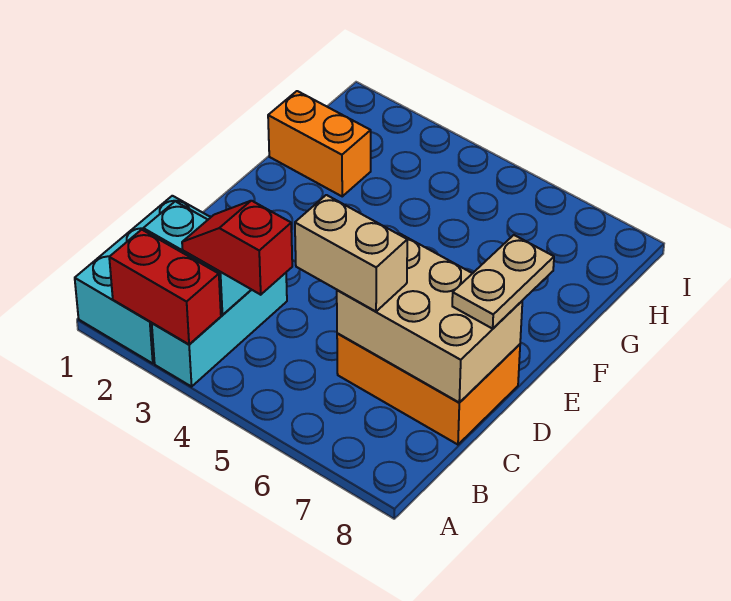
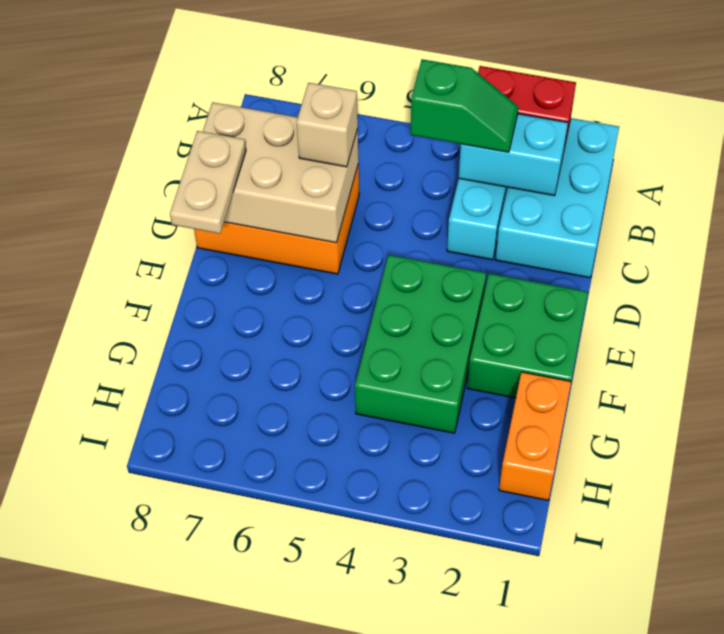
red slope B3:B4 level 3 top 4 -> green slope B3:B4 level 3 top 4
tan brick C5:C6 level 3 -> tan brick C6 level 3
none -> green brick E1:F2 level 1
none -> green brick E3:G4 level 1
orange brick G1:G2 level 1 -> orange brick G1:H1 level 1

